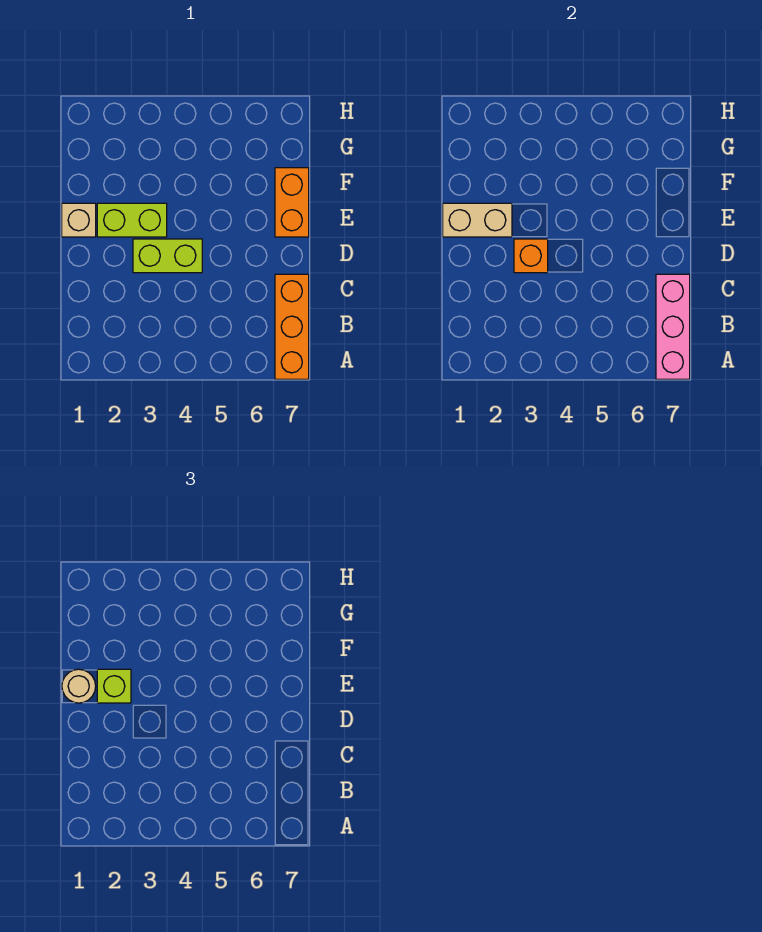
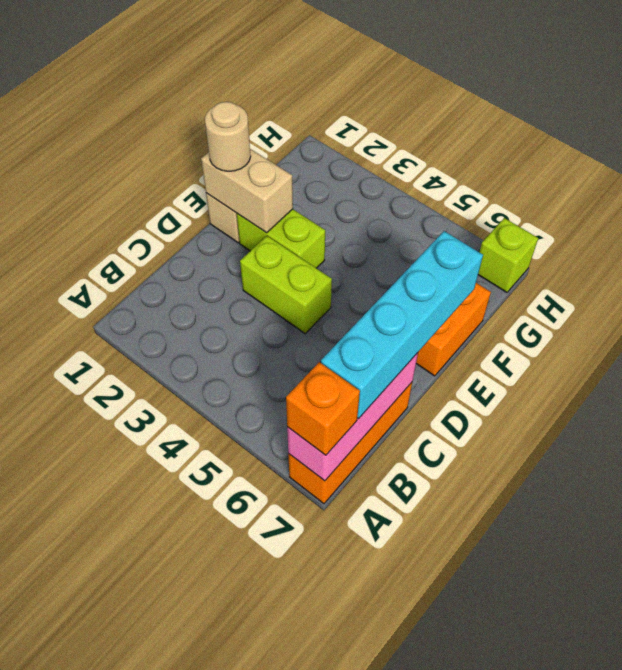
none -> cyan brick B7:E7 level 3
orange brick D3 level 2 -> orange brick A7 level 3
lime brick E2 level 3 -> lime brick H7 level 1

